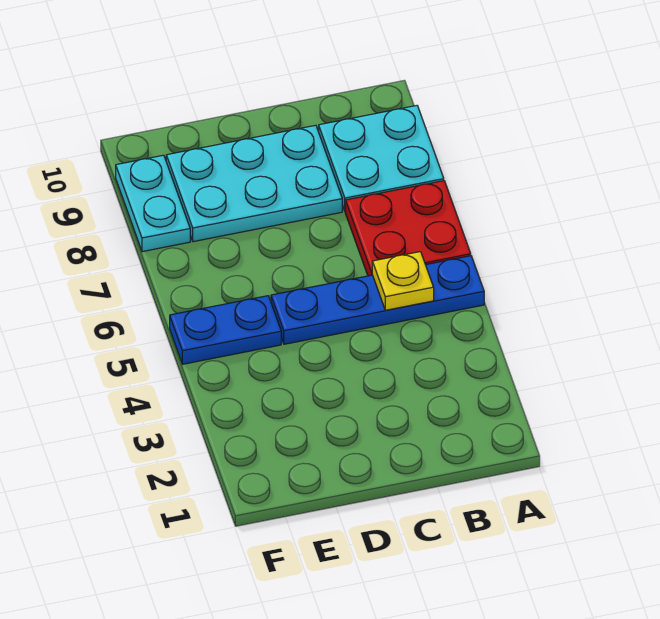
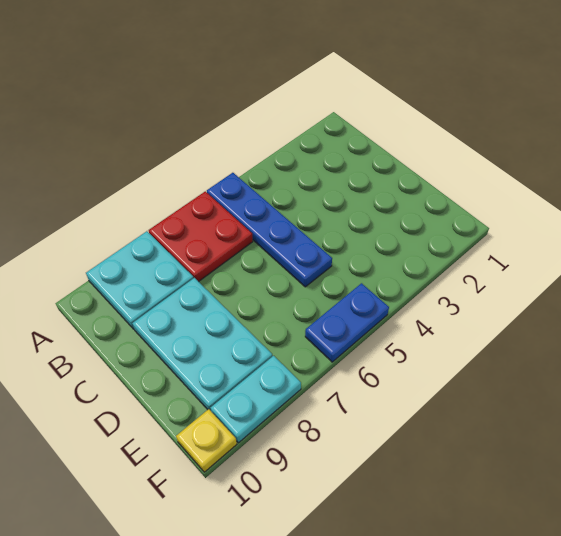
yellow plate B5 level 2 -> yellow plate F10 level 1
blue plate E5:F5 level 1 -> blue plate F5:F6 level 1

